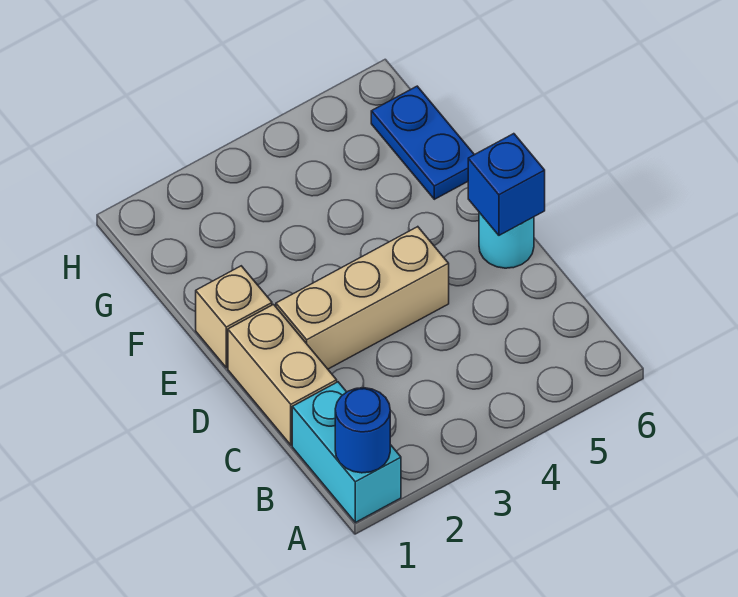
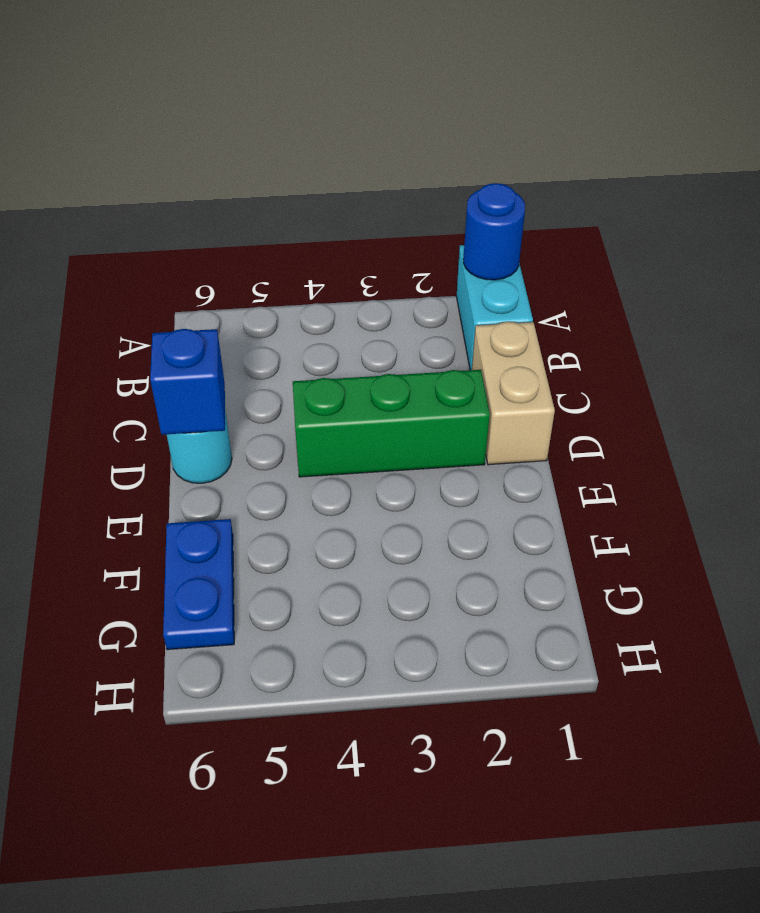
tan brick D2:D4 level 1 -> green brick D2:D4 level 1
tan brick E1 level 1 -> none

